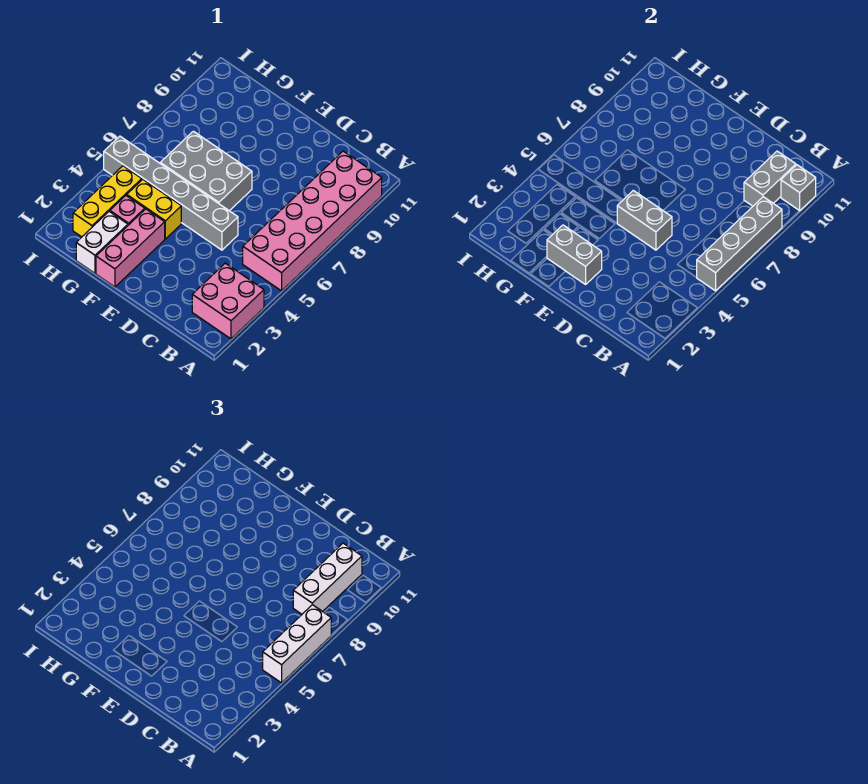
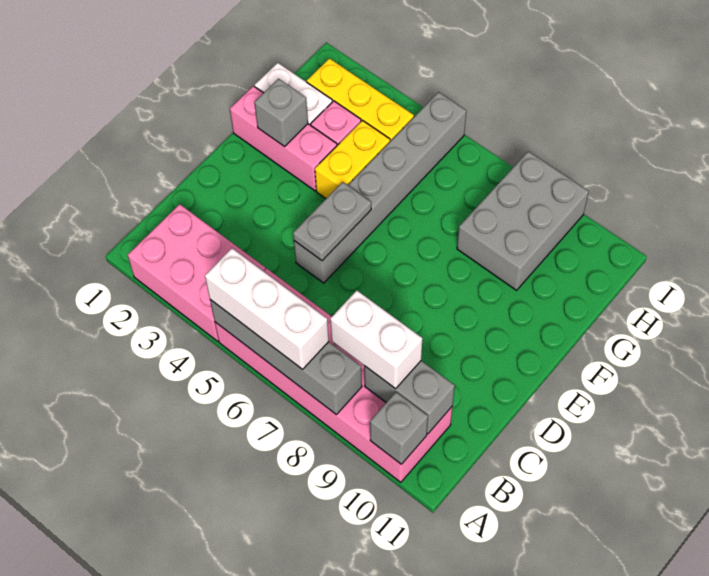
pink brick A2:B3 level 1 -> pink brick A2:B4 level 1
white brick B8:B10 level 3 -> white brick B8:B9 level 3
grey brick D5:E5 level 2 -> grey plate D5:E5 level 2
grey brick E2:F2 level 2 -> grey brick F2 level 2
grey brick E6:G7 level 1 -> grey brick G8:I9 level 1

